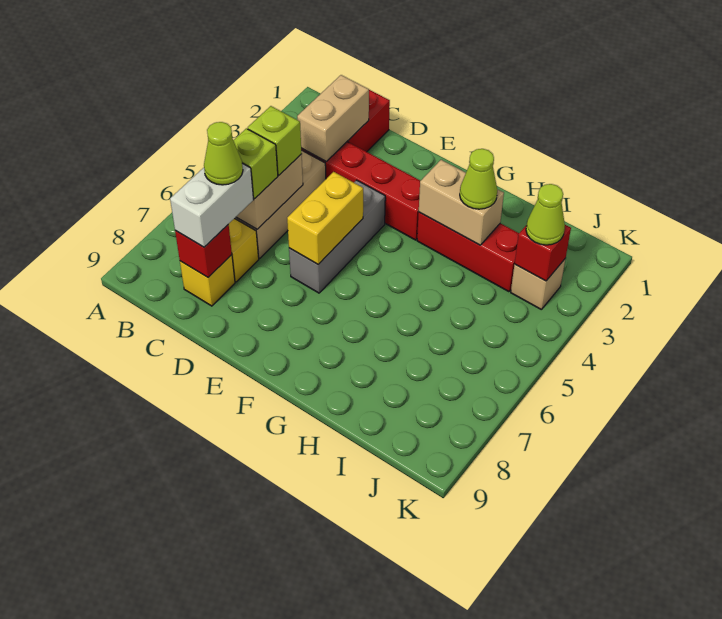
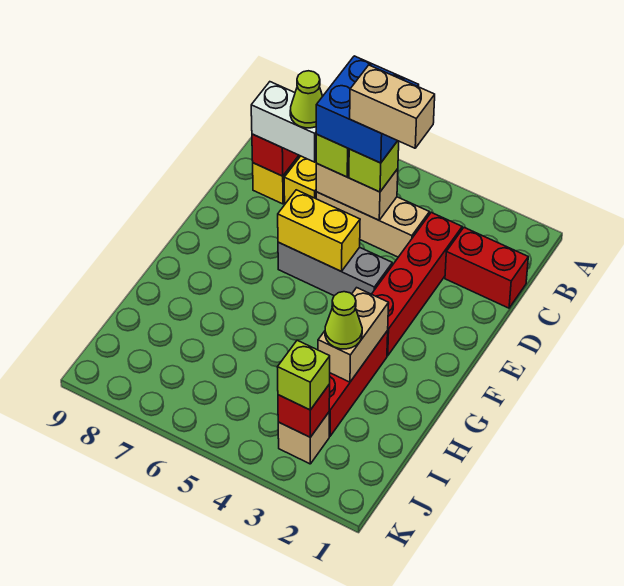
none -> blue brick B5:C6 level 4
tan brick C2:C3 level 2 -> tan brick C4:C5 level 5
lime cone J3 level 3 -> lime brick J3 level 3

